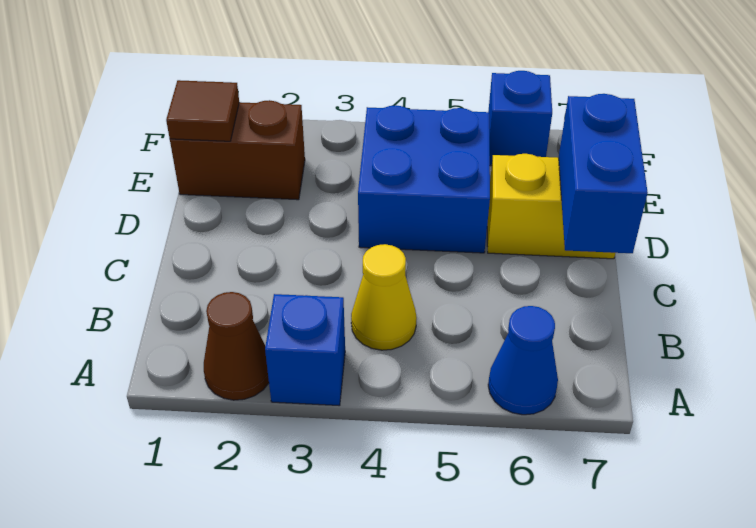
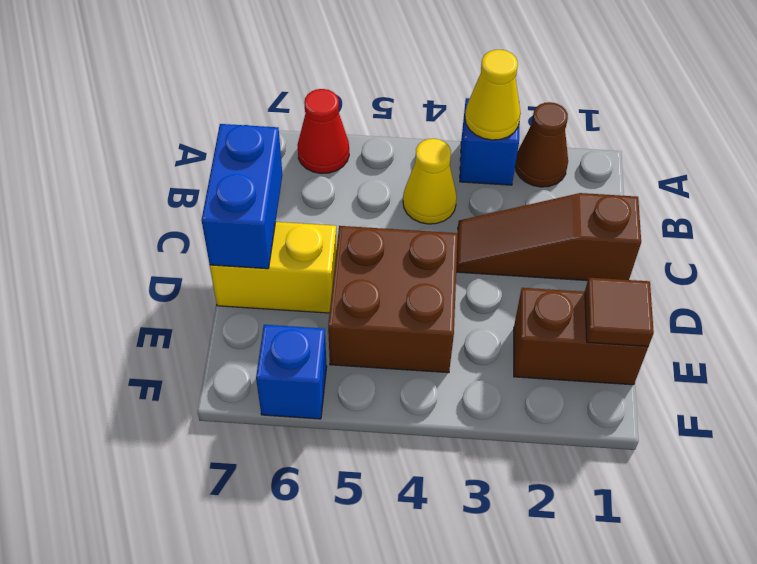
none -> yellow cone A3 level 2
blue cone A6 level 1 -> red cone A6 level 1
none -> brown slope C1:C3 level 1 top 1
blue brick D4:E5 level 1 -> brown brick D4:E5 level 1

